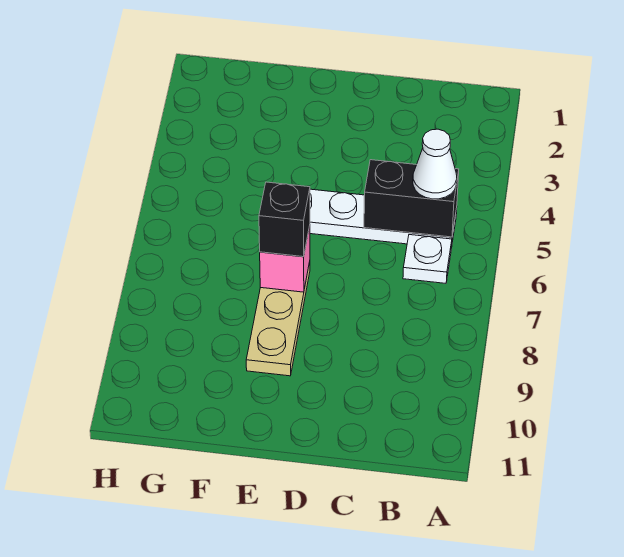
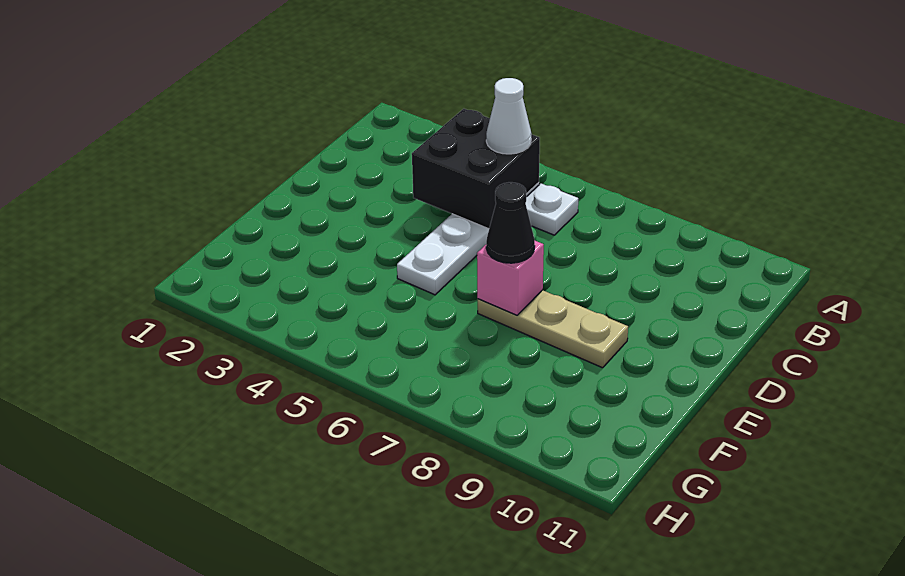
black brick B5:C5 level 2 -> black brick B4:C5 level 2
black brick E7 level 3 -> black cone E7 level 3

